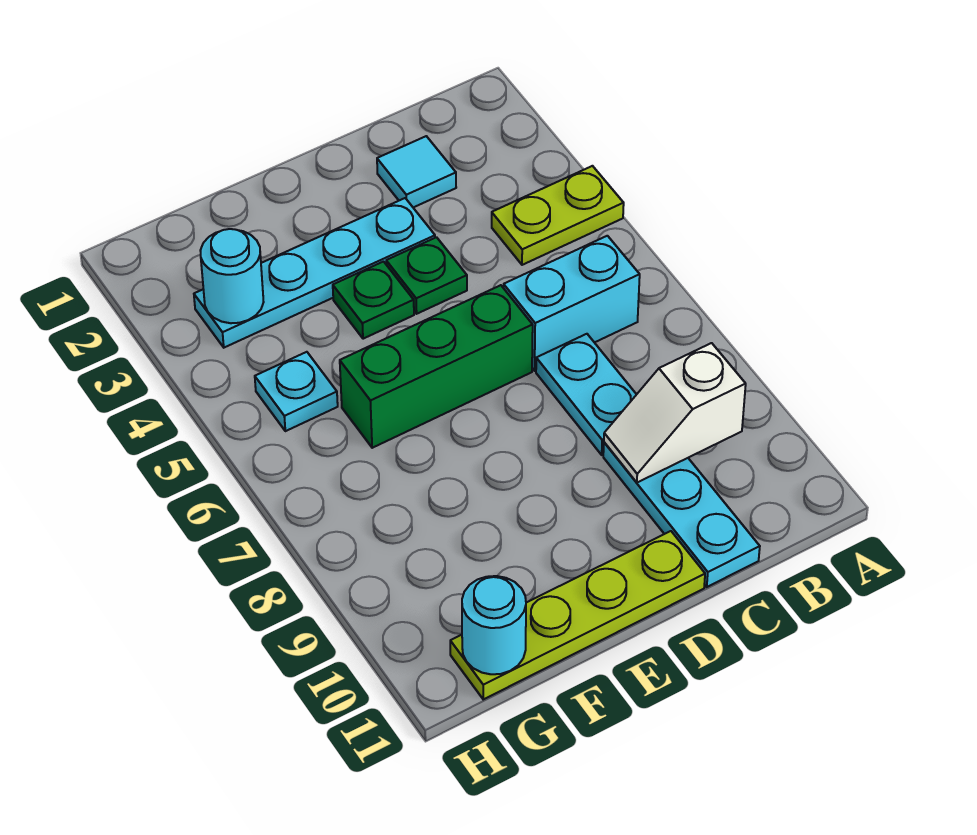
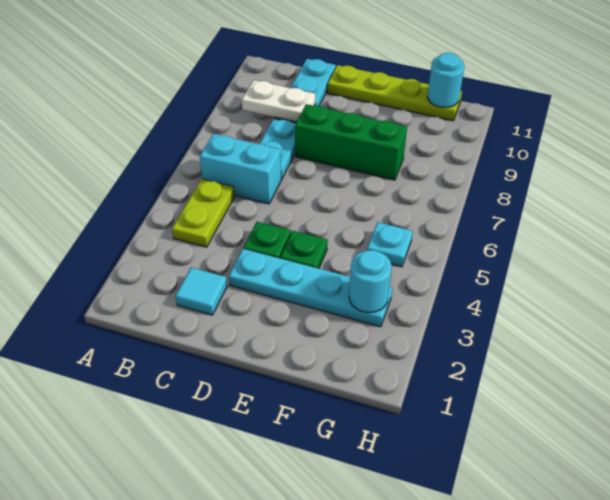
lime plate A4:B4 level 1 -> lime plate B4:B5 level 1
white slope B9:C9 level 2 top B -> white plate B9:C9 level 2
green brick D6:F6 level 1 -> green brick D8:F8 level 1

